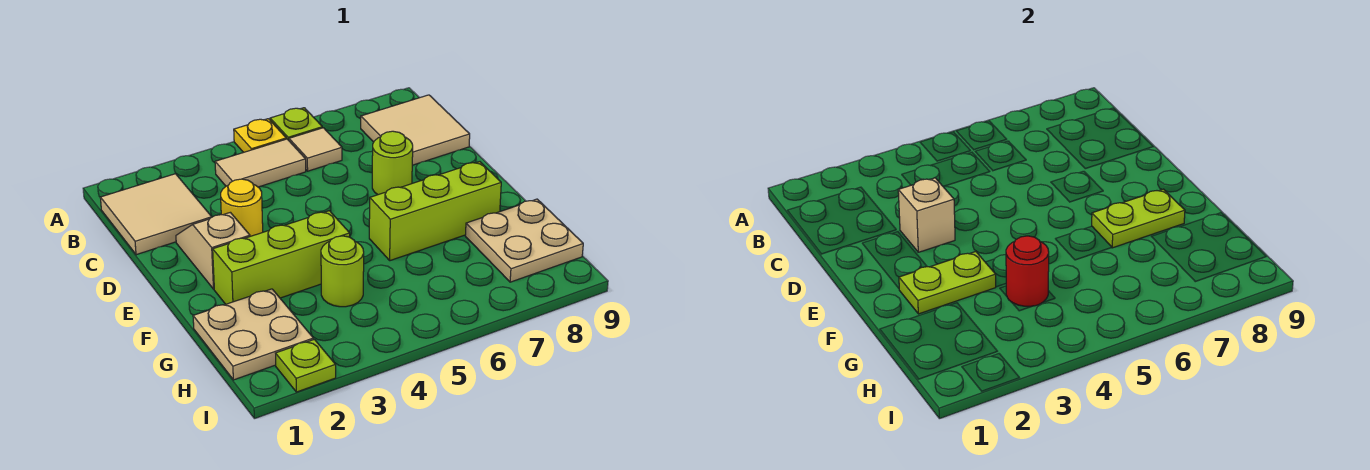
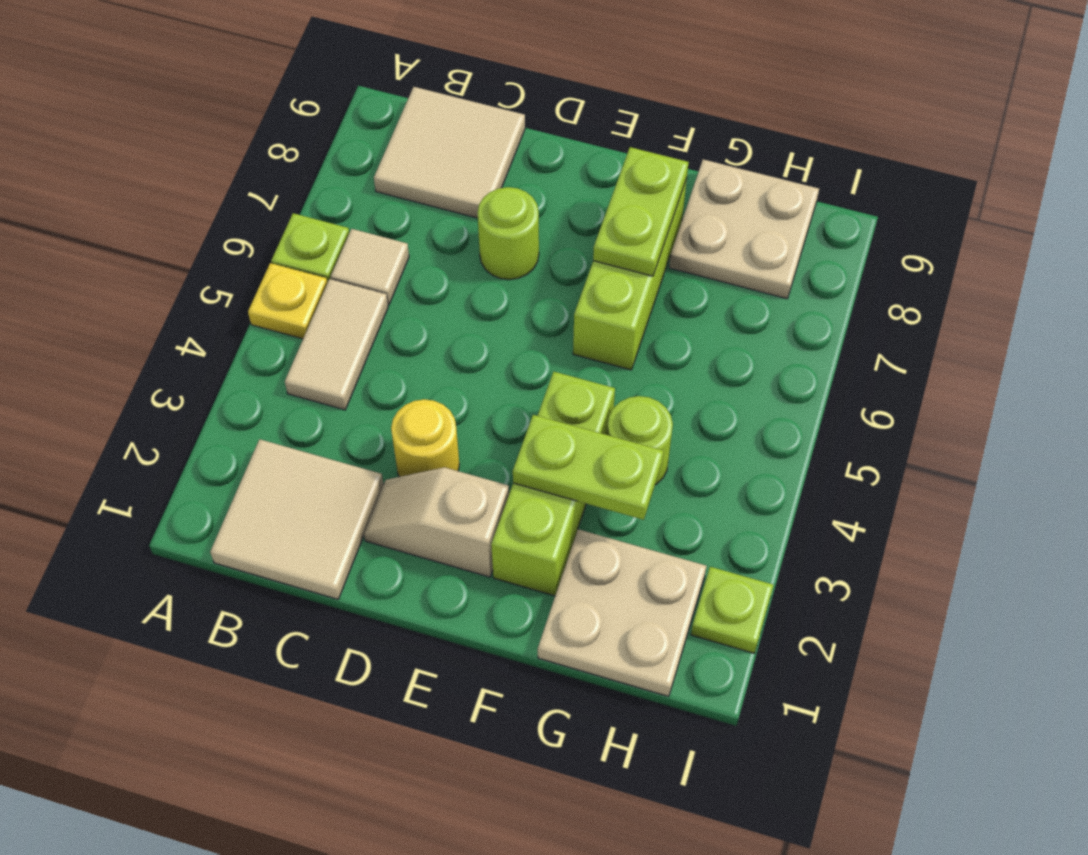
tan brick D3 level 2 -> none
lime plate F2:F3 level 2 -> lime plate F3:G3 level 2
red round brick G4 level 2 -> none

